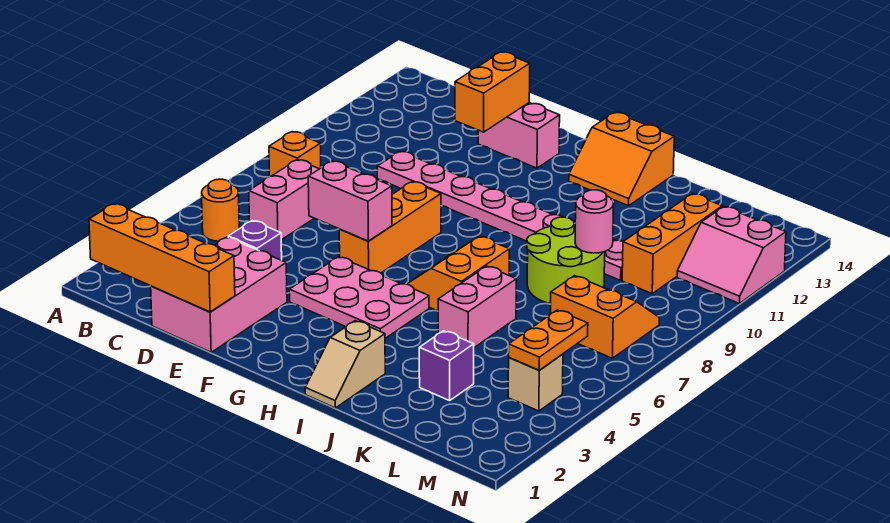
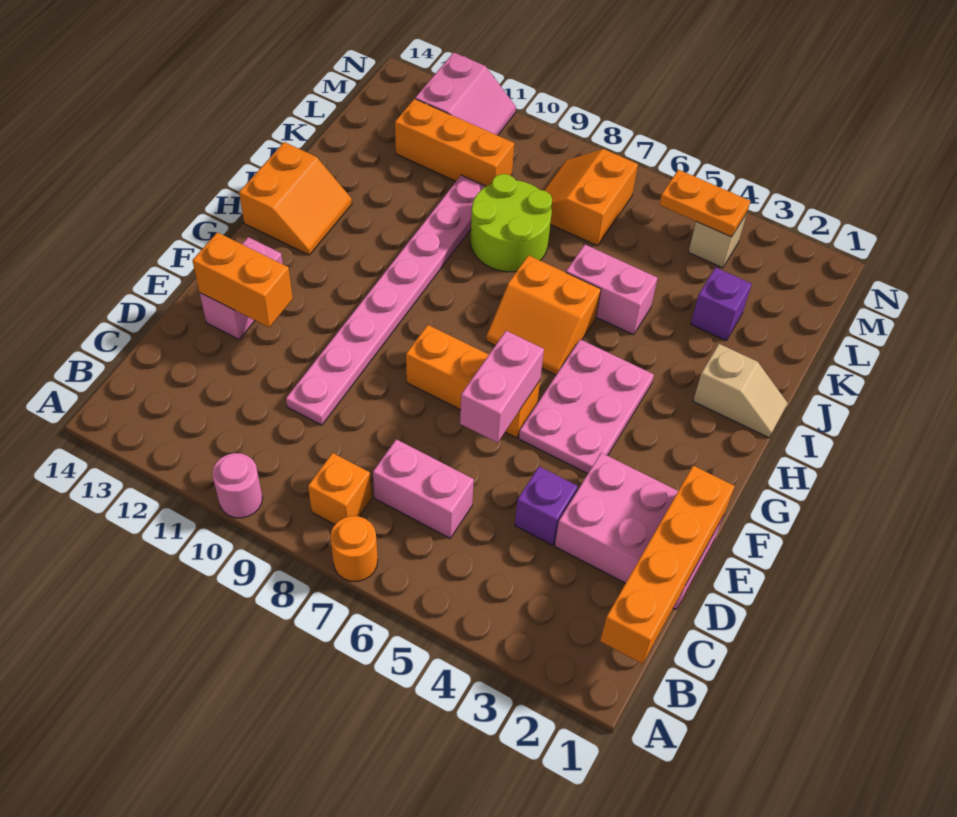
orange round brick B5 level 1 -> orange round brick A7 level 1
pink round brick K9 level 2 -> pink round brick A10 level 1

